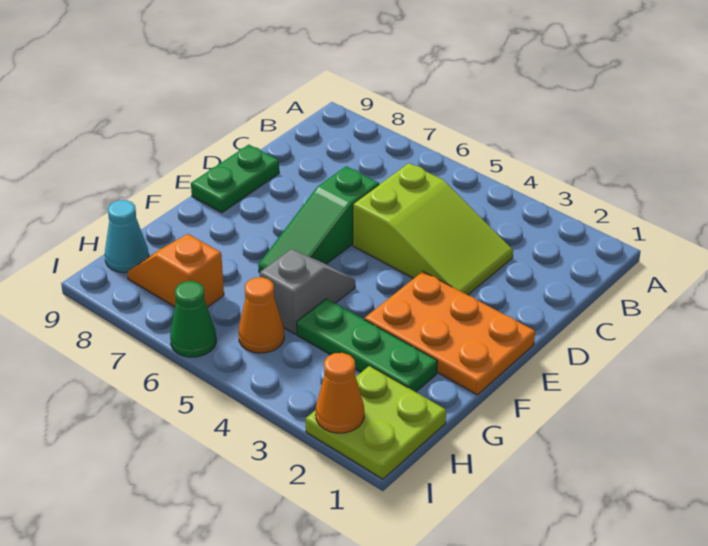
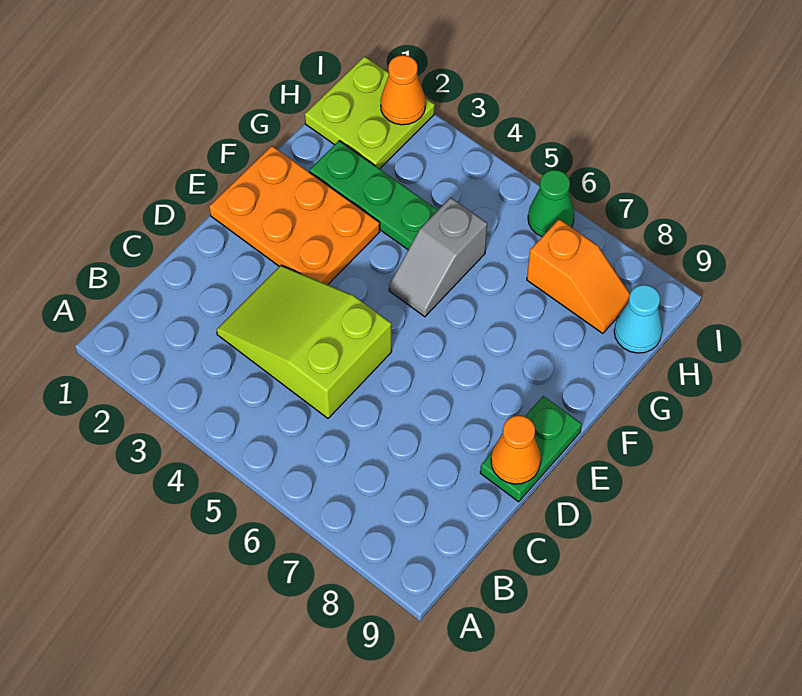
green slope D6:F6 level 1 top D -> none
orange cone H5 level 1 -> orange cone D9 level 2

